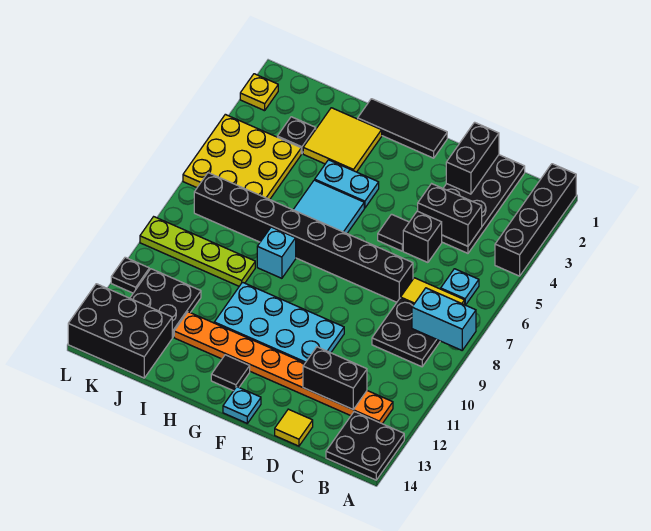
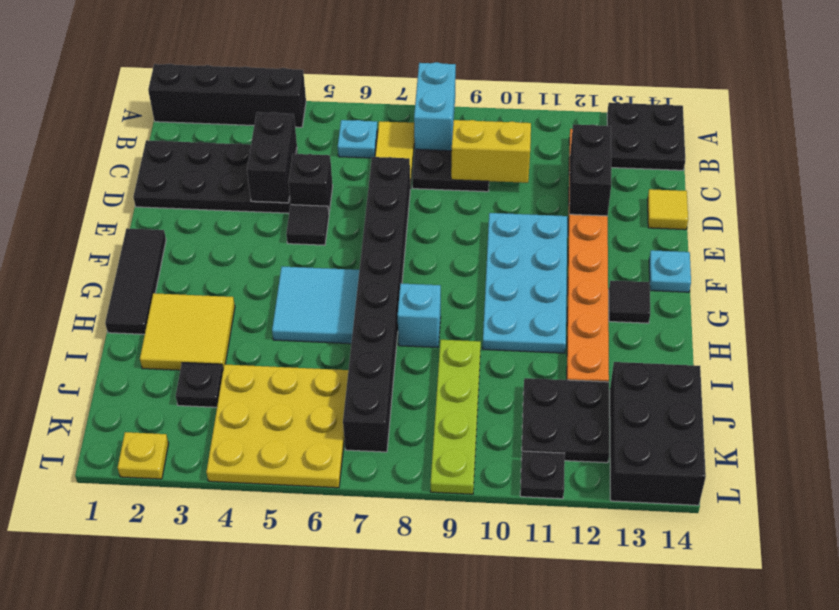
none -> yellow brick C9:C10 level 2
black brick D1:D2 level 2 -> none
cyan plate G4:H4 level 1 -> none

